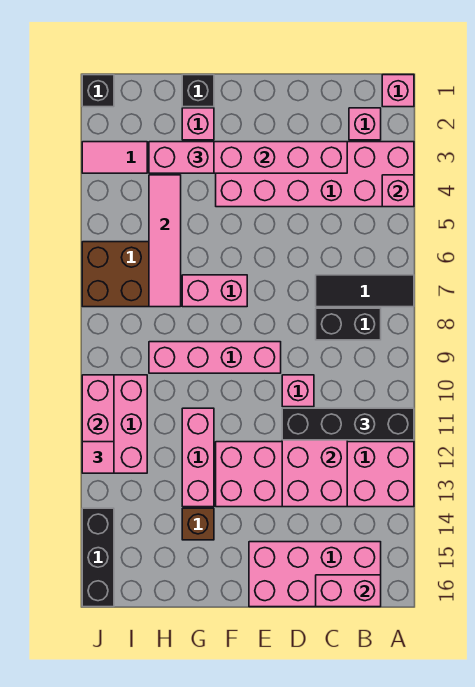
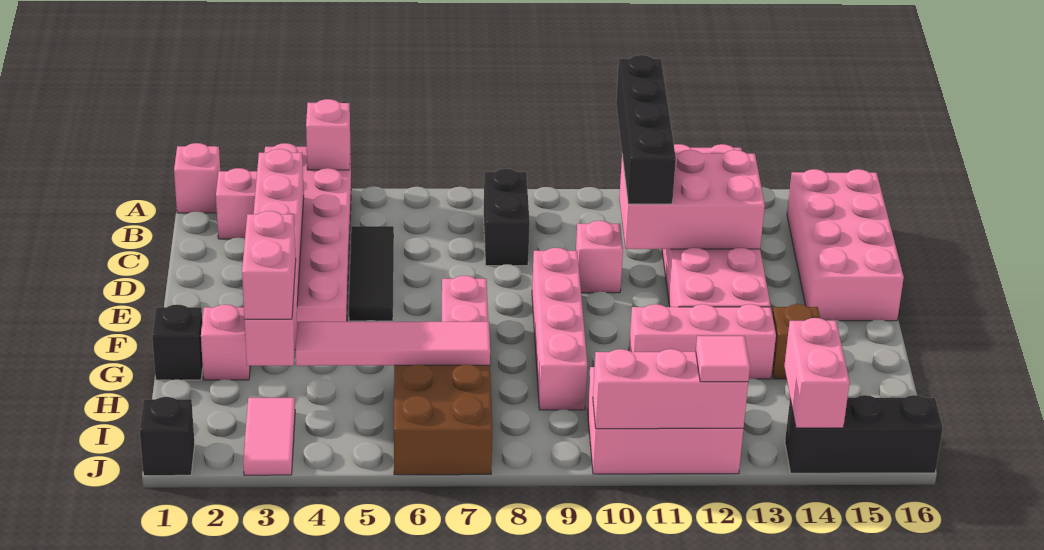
black tile A7:C7 level 1 -> black tile C5:E5 level 1
pink brick B16:C16 level 2 -> pink brick I14:J14 level 2

